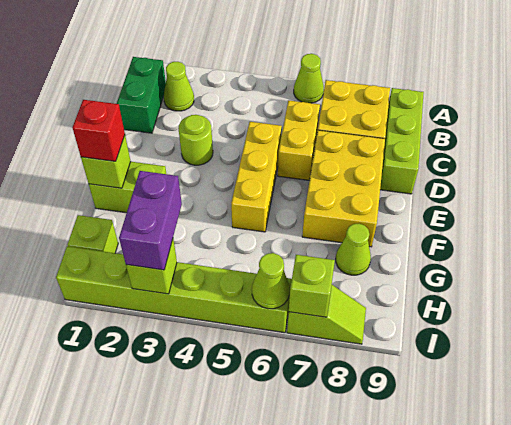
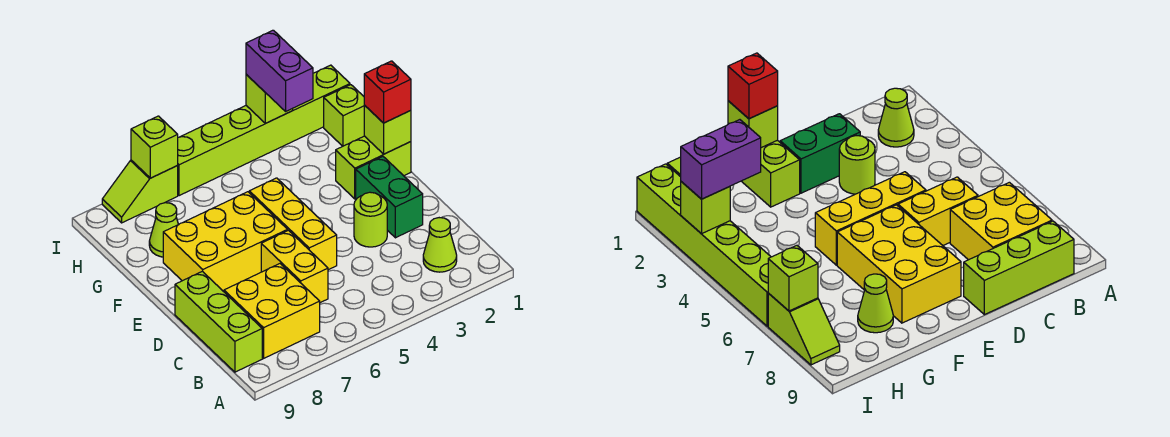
lime cone A6 level 1 -> none
green brick B1:C1 level 1 -> green brick D2:E2 level 1
yellow brick D7:F8 level 1 -> yellow brick E6:F8 level 1
lime cone I6 level 2 -> none

